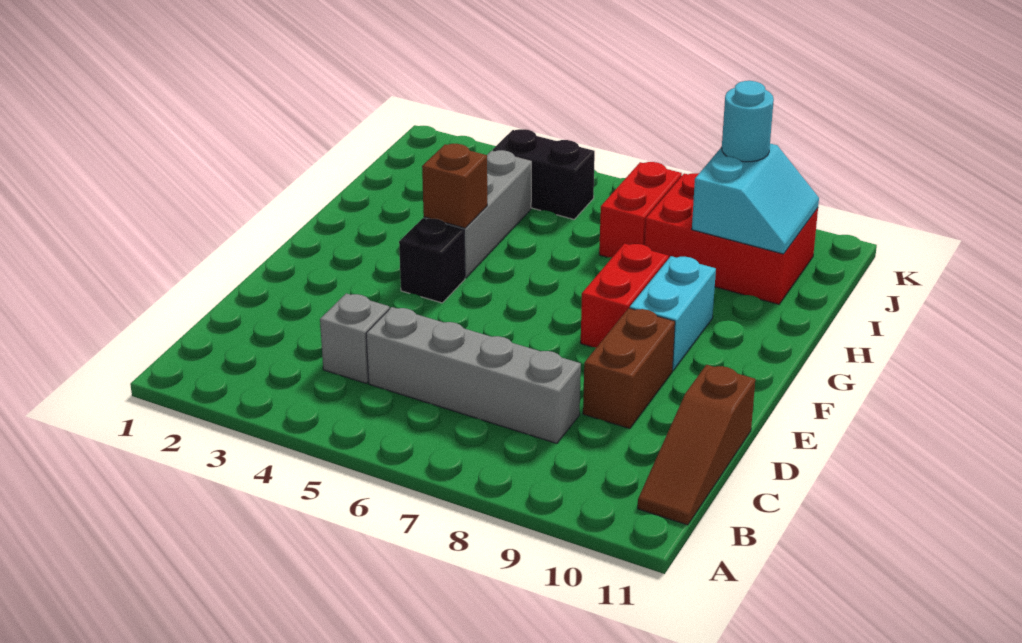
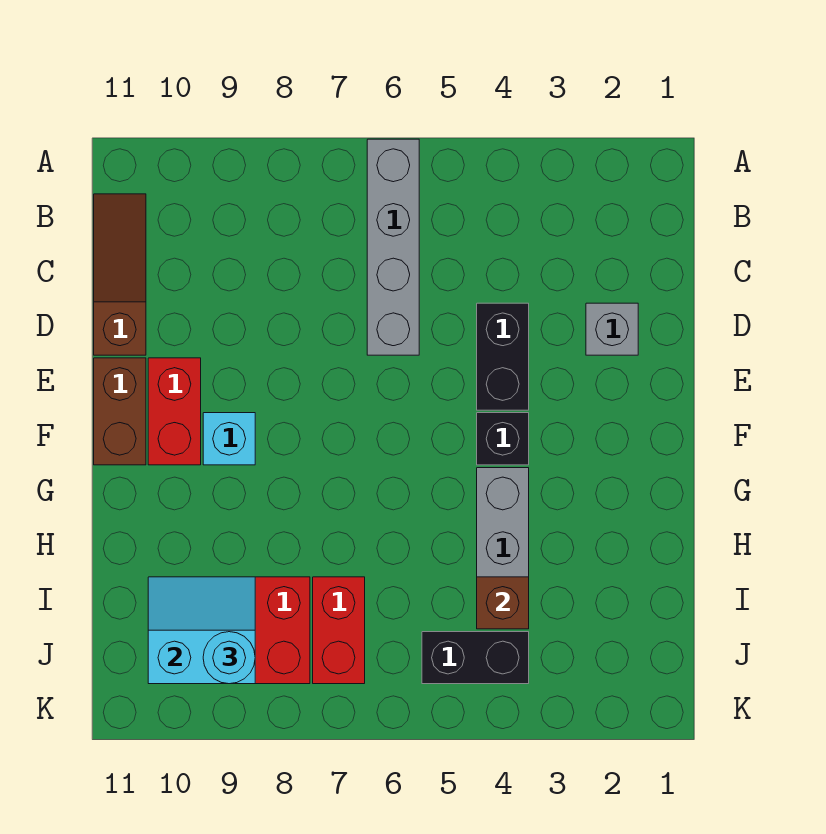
grey brick C4 level 1 -> grey brick D2 level 1
grey brick C5:C8 level 1 -> grey brick A6:D6 level 1
none -> black brick D4:E4 level 1
brown brick D9:E9 level 1 -> brown brick E11:F11 level 1
red brick F8:G8 level 1 -> red brick E10:F10 level 1
cyan brick F9:G9 level 1 -> cyan brick F9 level 1
brown brick G4 level 2 -> brown brick I4 level 2
cyan slope I9:J10 level 2 top 9 -> cyan slope I9:J10 level 2 top J

